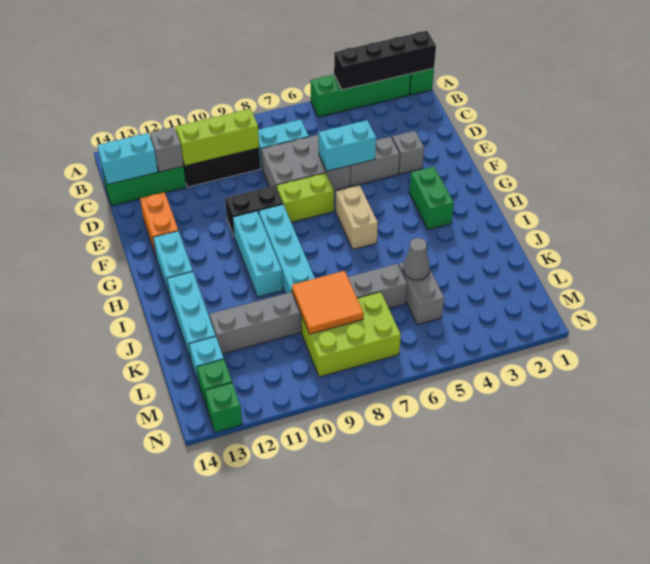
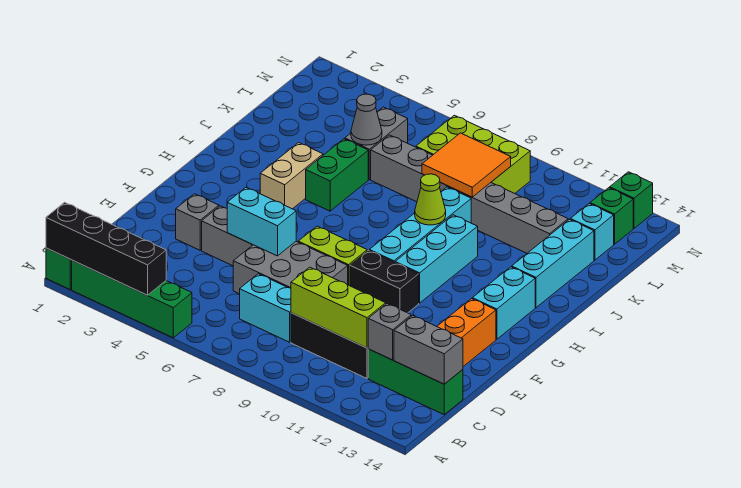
cyan brick C13:C14 level 2 -> grey brick C13:C14 level 2
green brick G3:H3 level 1 -> green brick I5:J5 level 1
tan brick G6:H6 level 1 -> tan brick H4:I4 level 1
none -> lime cone I9 level 2

